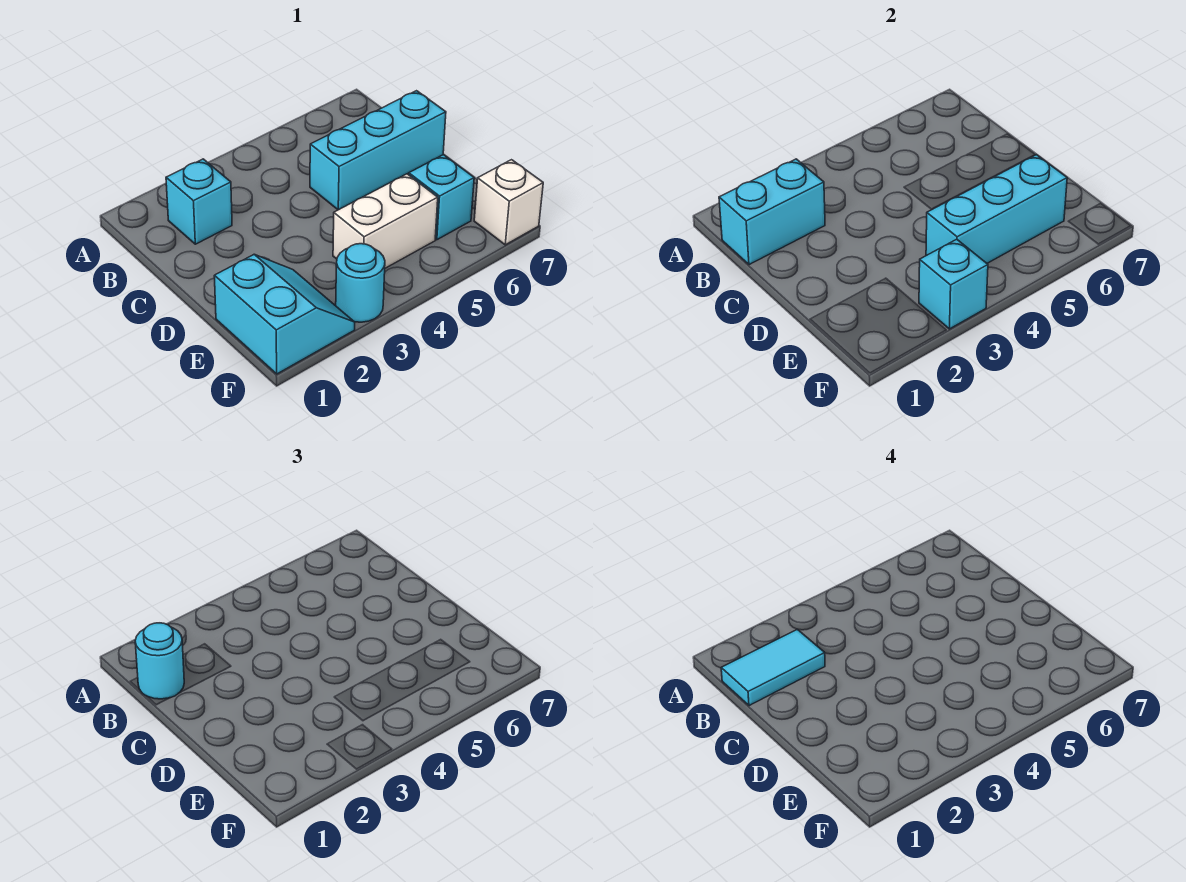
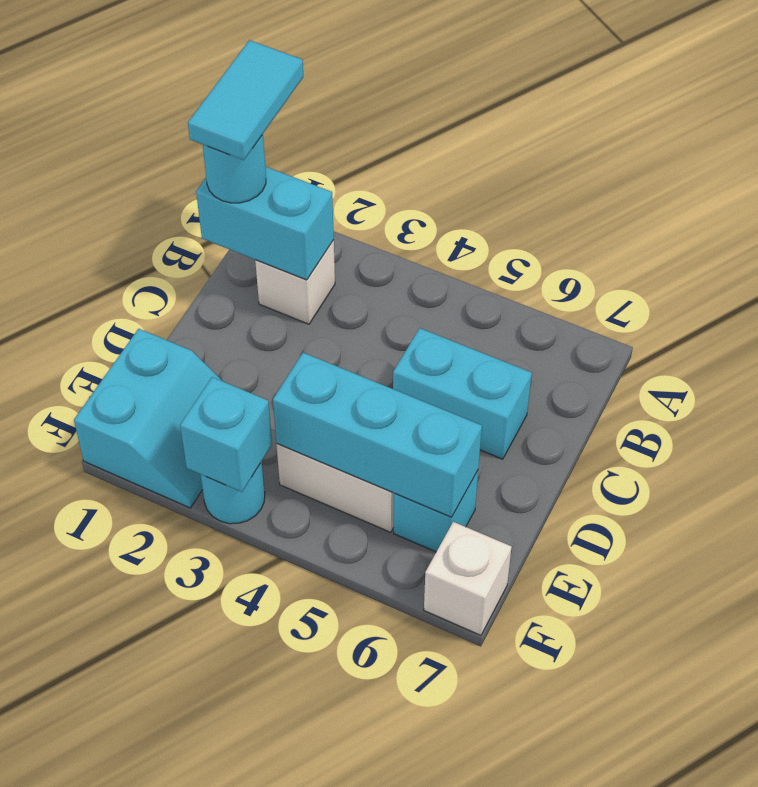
cyan tile B1:B2 level 4 -> cyan tile A1:B1 level 4
cyan brick B2 level 1 -> white brick B2 level 1
cyan brick C5:C7 level 1 -> cyan brick C5:C6 level 1

